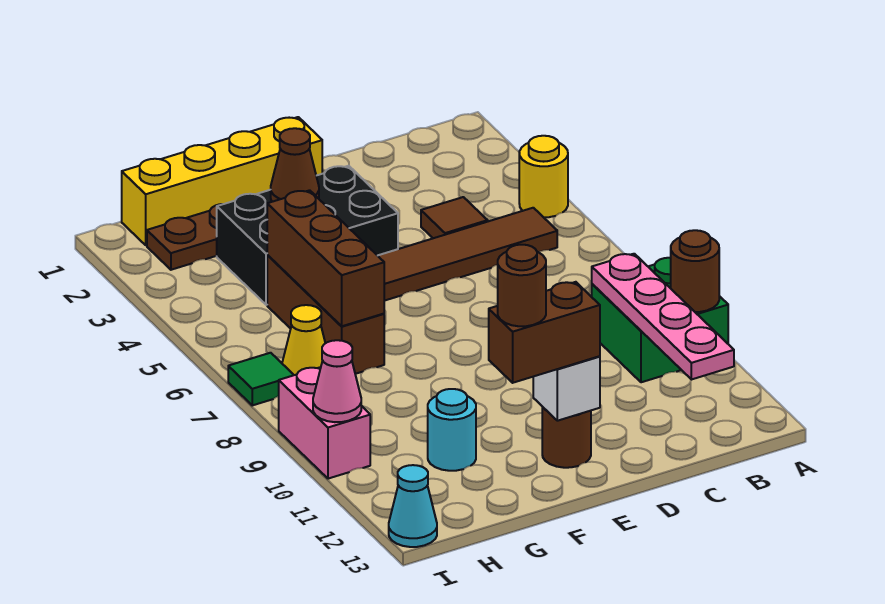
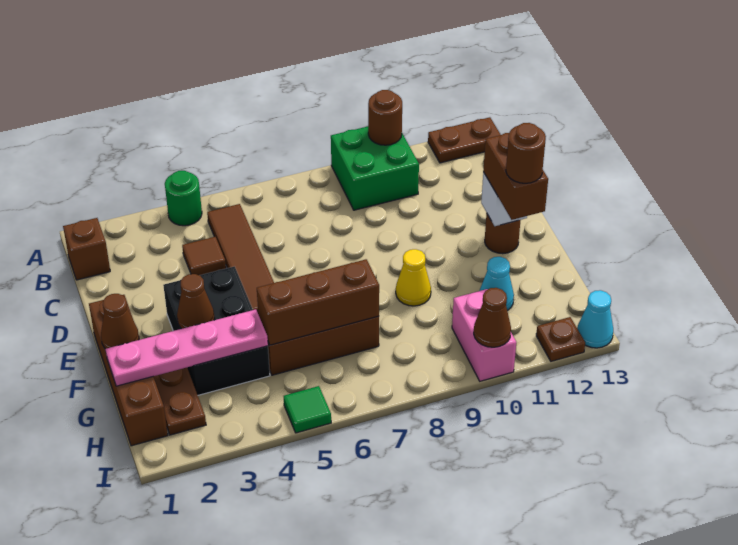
yellow round brick A4 level 1 -> green round brick A4 level 1
none -> brown plate A12:A13 level 1
none -> brown brick B1 level 1
pink plate B9:B12 level 2 -> pink plate G1:G4 level 2
yellow brick E1:H1 level 1 -> brown brick E1:H1 level 1
none -> brown cone F1 level 2
cyan round brick G11 level 1 -> cyan cone G11 level 1
yellow cone H7 level 1 -> yellow cone F9 level 1
green tile I7 level 1 -> green tile I5 level 1
pink brick I9:I10 level 1 -> pink brick H10:I10 level 1
pink cone I10 level 2 -> brown cone I10 level 2
none -> brown plate I12 level 1

